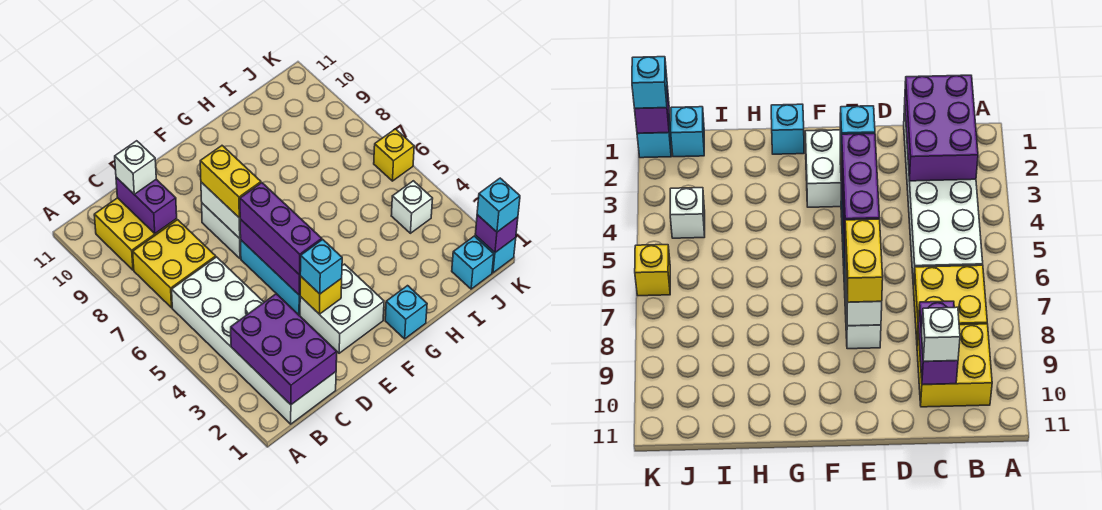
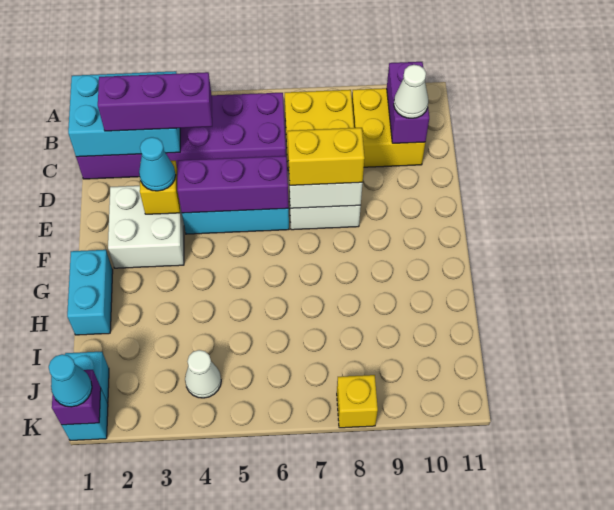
white brick B1:C6 level 1 -> purple brick B1:C6 level 1
purple brick B1:C3 level 2 -> cyan brick B1:C3 level 2
purple brick C9:C10 level 2 -> purple brick B10:C10 level 2
white brick C10 level 3 -> white cone C10 level 3
cyan brick E3 level 3 -> cyan cone E3 level 3
purple brick E4:E6 level 3 -> purple brick C2:C4 level 3
cyan brick G1 level 1 -> cyan brick G1:H1 level 1
white brick J4 level 1 -> white cone J4 level 1
cyan brick K1 level 3 -> cyan cone K1 level 3
yellow brick K6 level 1 -> yellow brick K8 level 1

